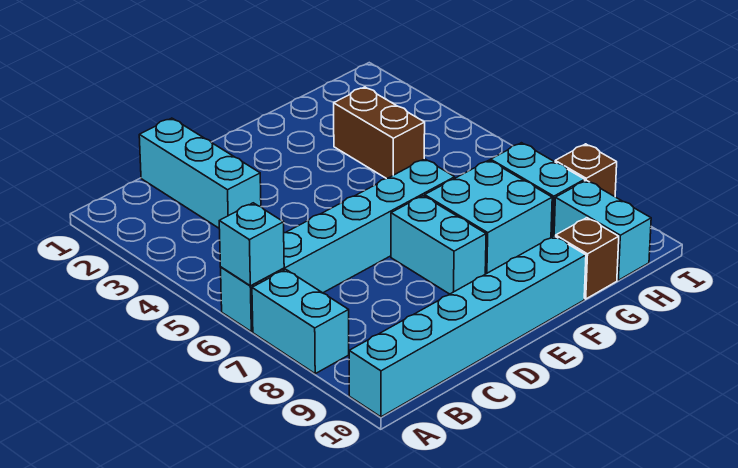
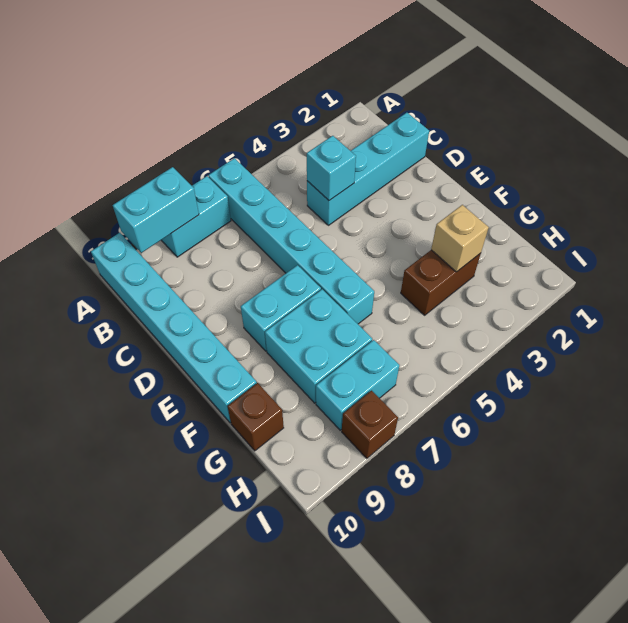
cyan brick A6 level 2 -> cyan brick C4 level 2
cyan brick C1:C3 level 1 -> cyan brick C1:C4 level 1
none -> tan brick G3 level 2
cyan brick H9:H10 level 1 -> cyan brick A8:A9 level 2

